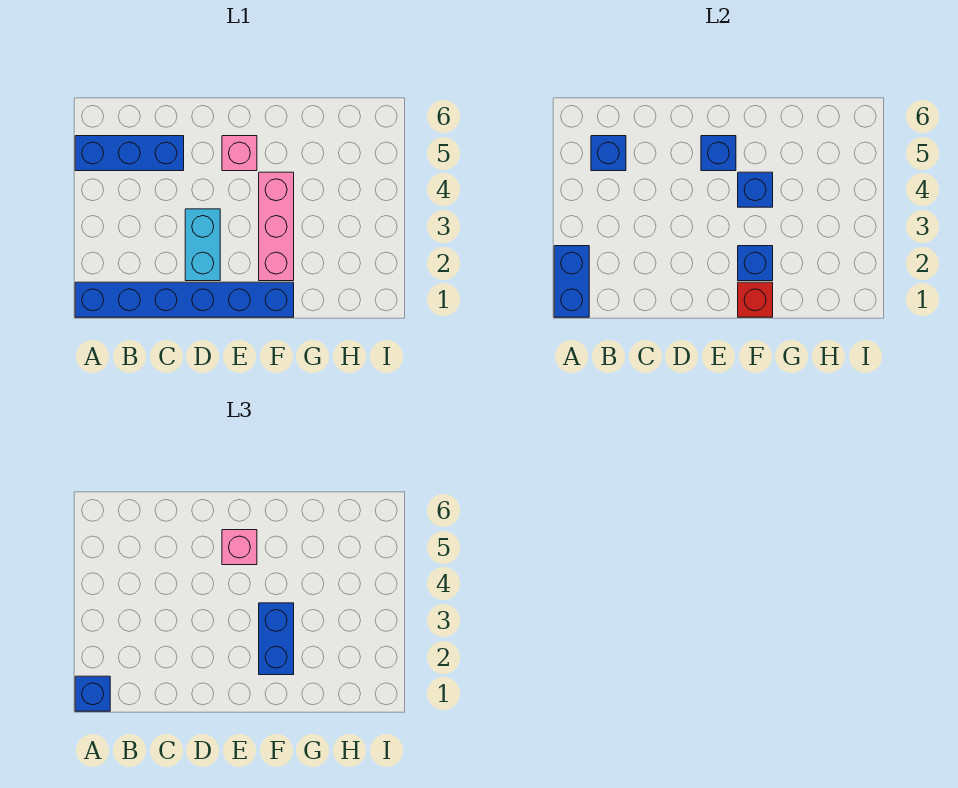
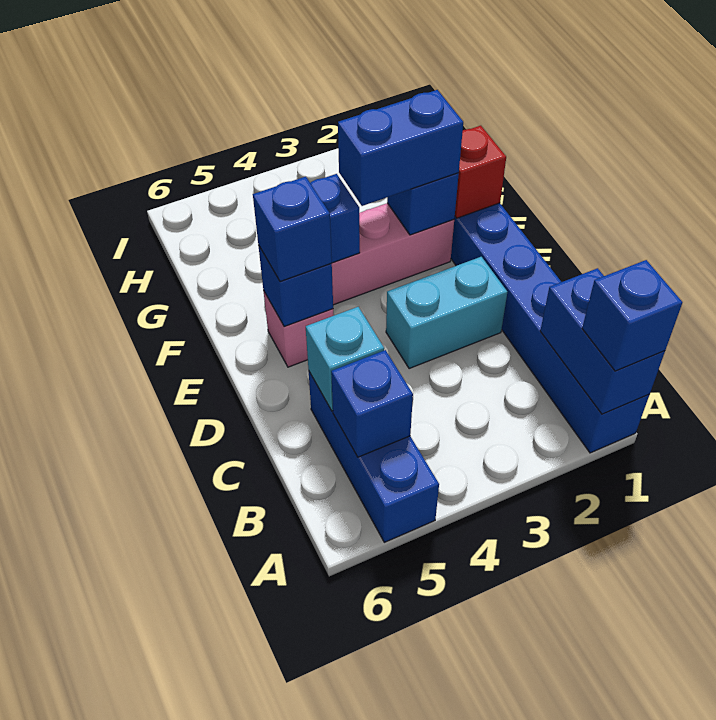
blue brick A1:A2 level 2 -> blue brick A1:B1 level 2
none -> cyan brick C5 level 2
pink brick E5 level 3 -> blue brick E5 level 3

